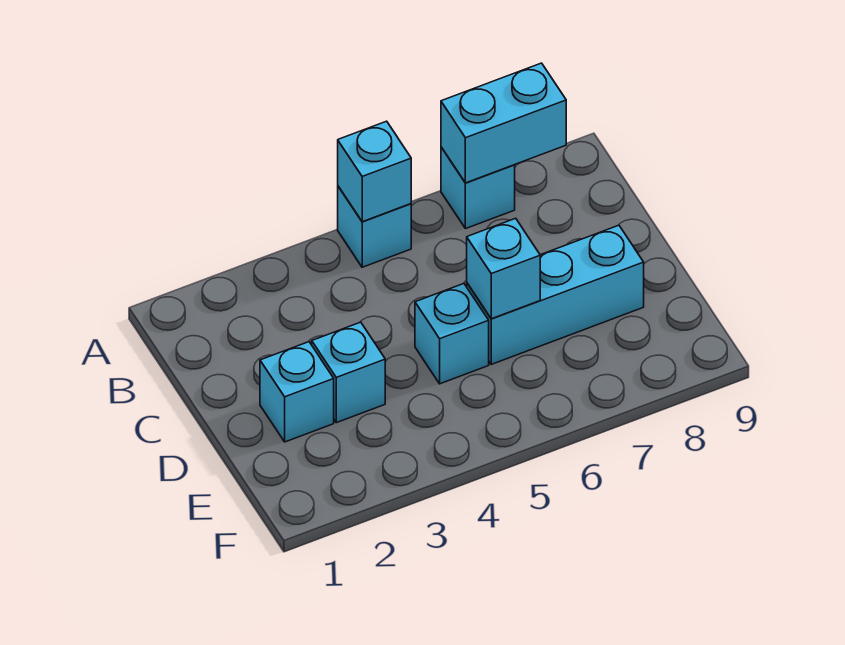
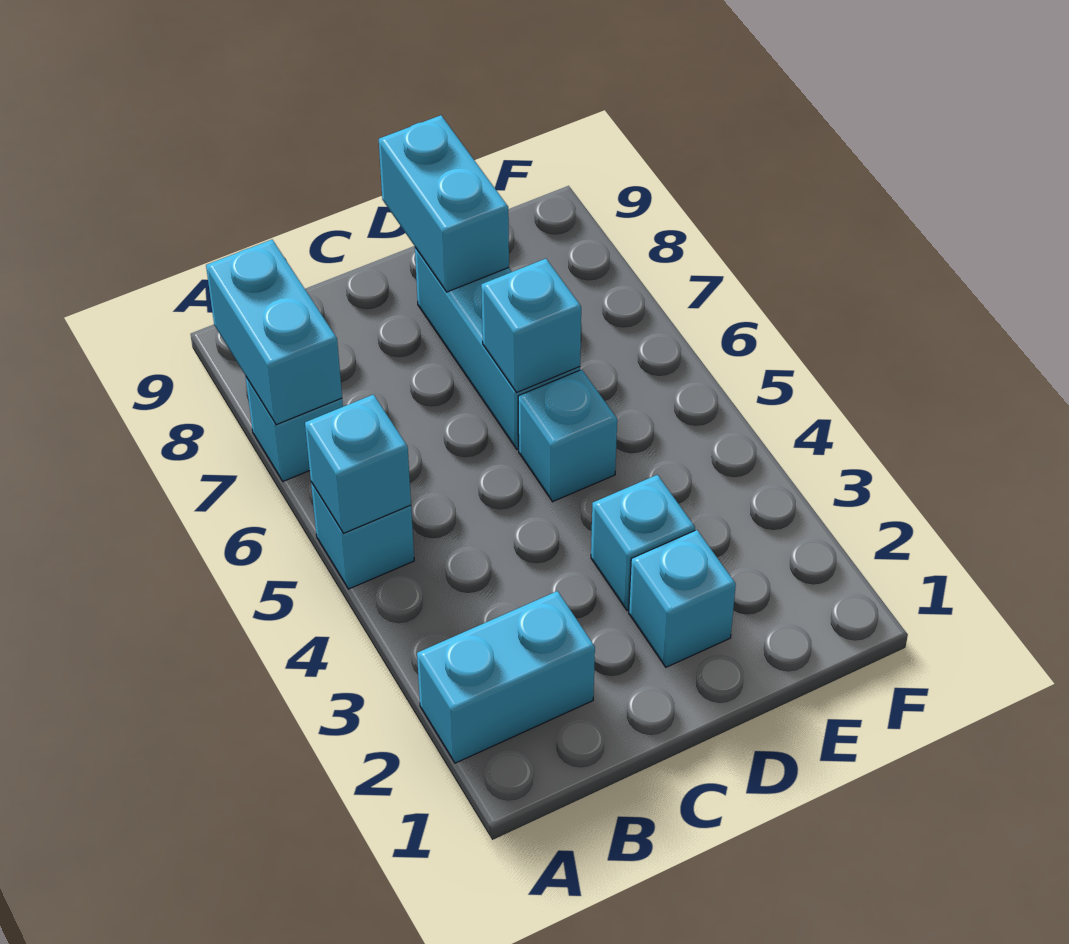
none -> cyan brick A2:B2 level 1
none -> cyan brick D8:D9 level 2

